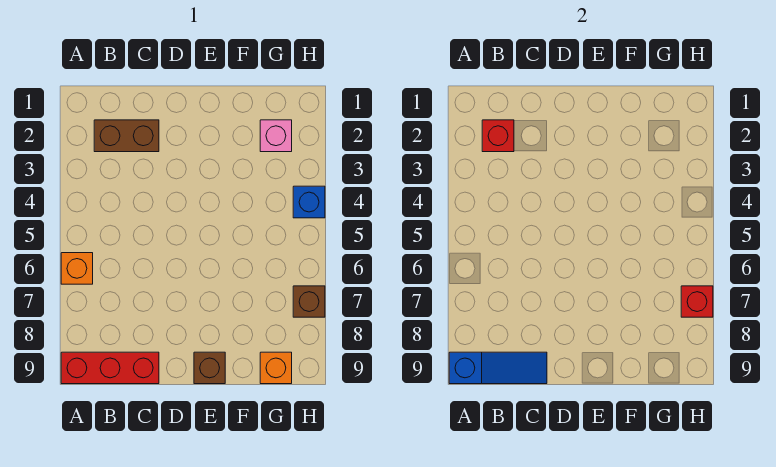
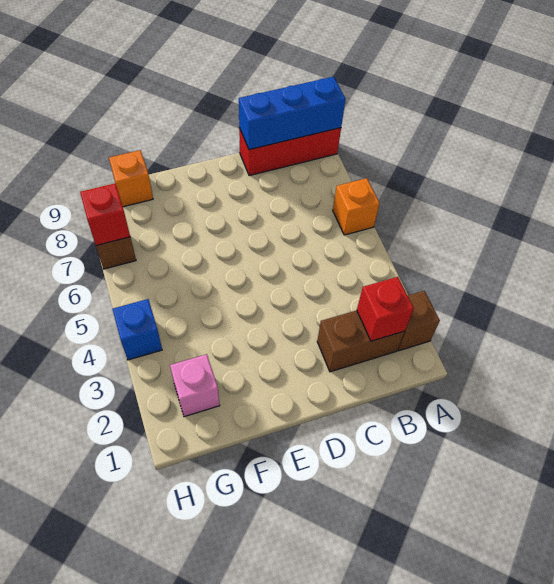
blue slope A9:C9 level 2 top A -> blue brick A9:C9 level 2
brown brick E9 level 1 -> brown brick A2 level 1

